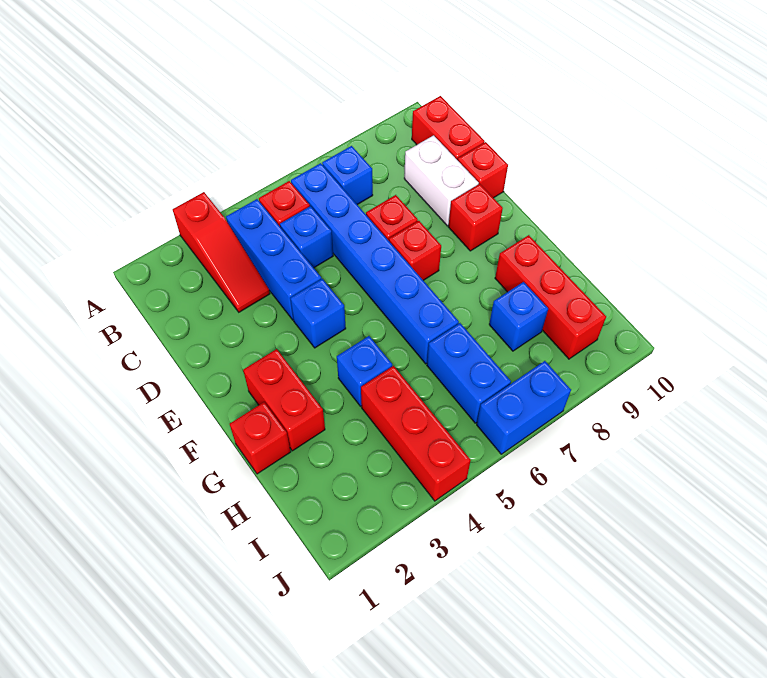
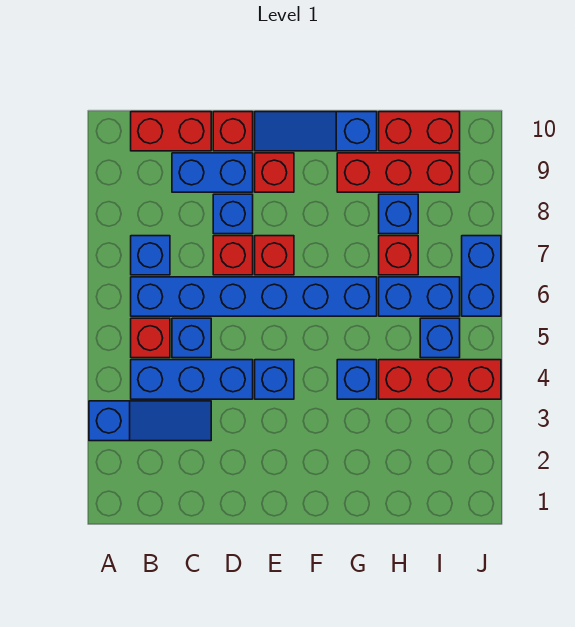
red slope A3:C3 level 1 top A -> blue slope A3:C3 level 1 top A
white brick C9:D9 level 1 -> blue brick C9:D9 level 1
none -> blue brick D8 level 1
none -> blue slope E10:G10 level 1 top G
red brick F2:G2 level 1 -> red brick H10:I10 level 1
red brick G1 level 1 -> red brick H7 level 1
none -> blue brick I5 level 1

